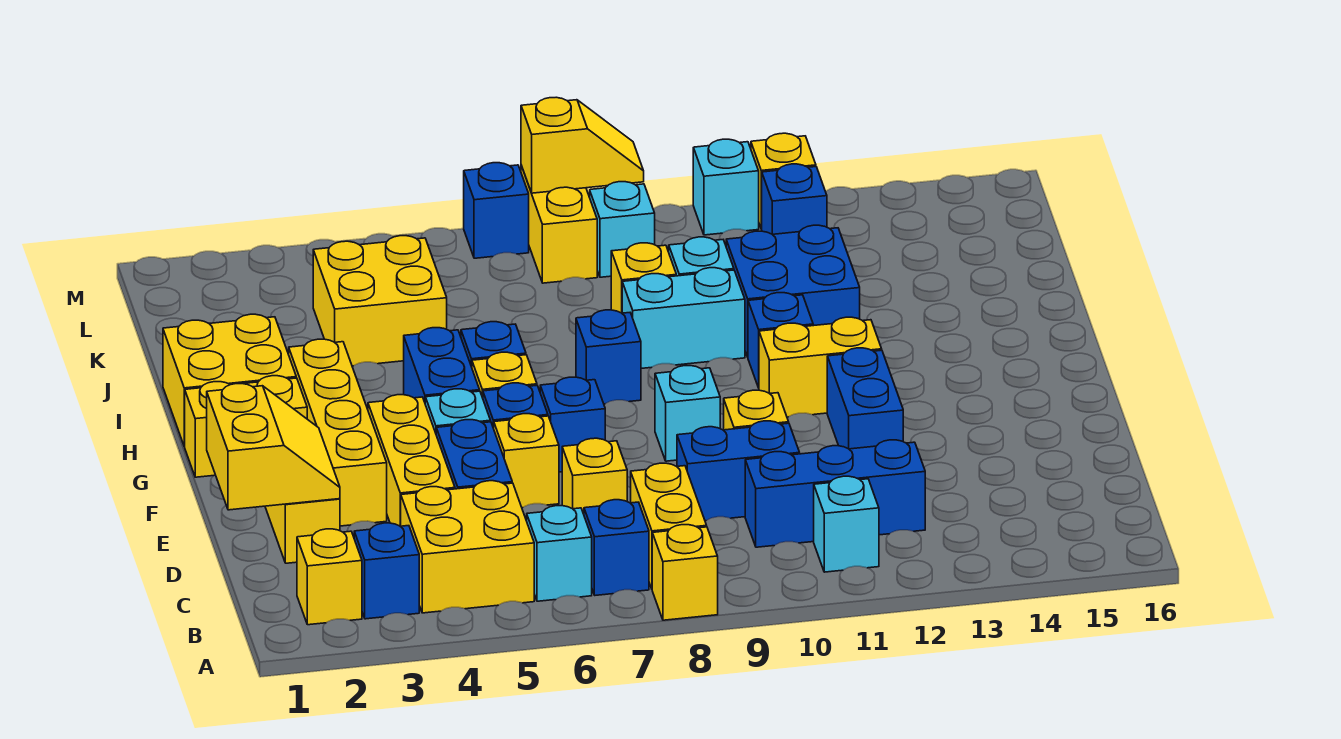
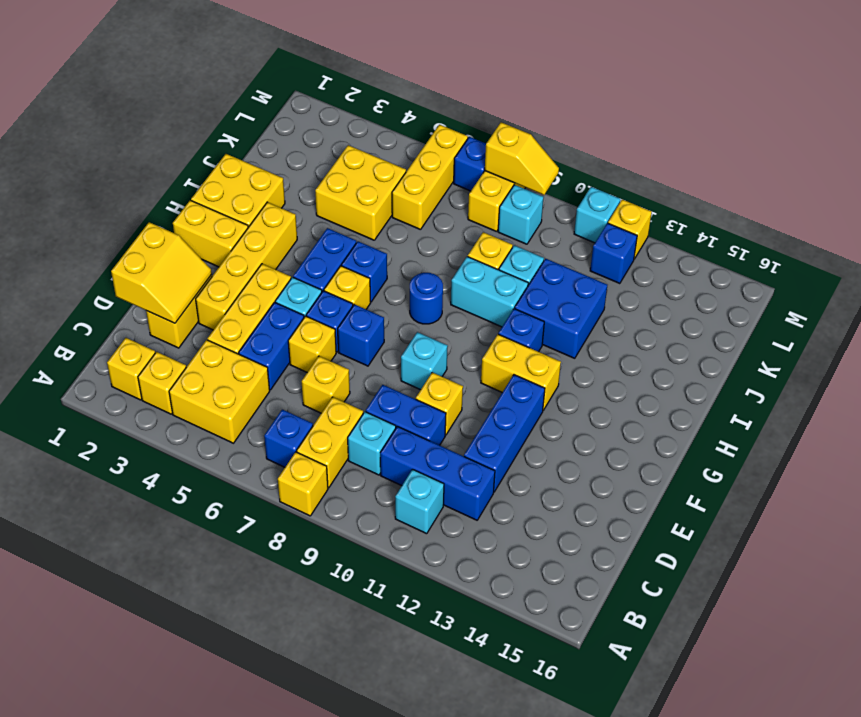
blue brick B3 level 1 -> yellow brick B3 level 1
cyan brick B6 level 1 -> cyan brick C9 level 1
blue brick E12:F12 level 1 -> blue brick D12:F12 level 1
blue brick H8 level 1 -> blue round brick H8 level 1
none -> yellow brick K6:M6 level 1

